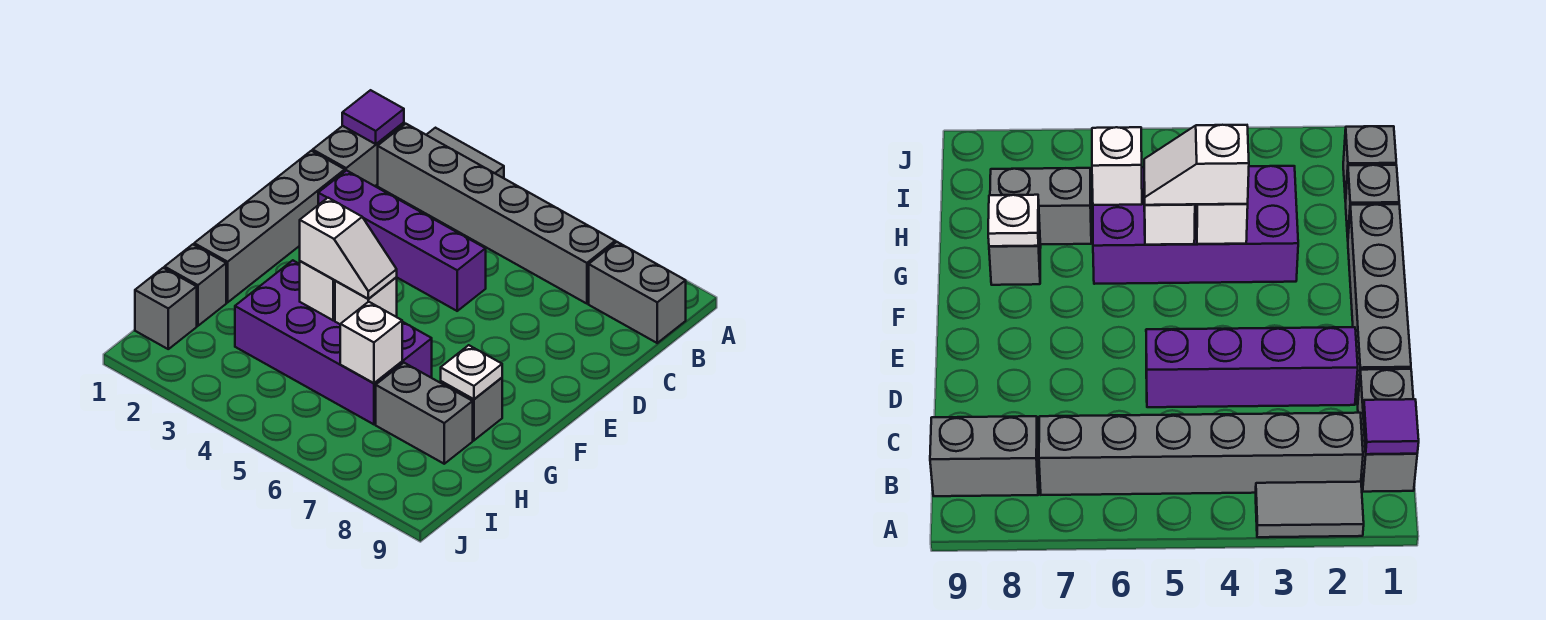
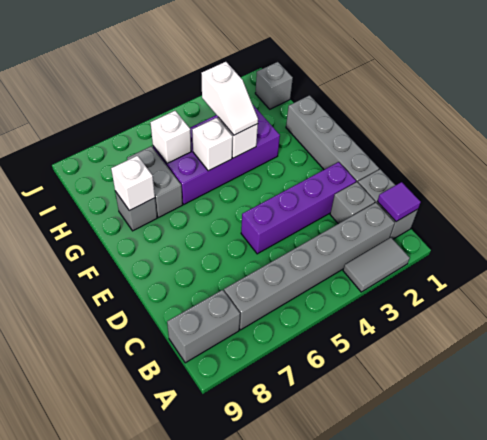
white slope G4:G5 level 3 top 4 -> white slope G4:H4 level 3 top H
white plate G8 level 2 -> white brick G8 level 2
grey brick H1 level 1 -> grey brick C2 level 1
grey brick H7:H8 level 1 -> grey brick G7:H7 level 1

